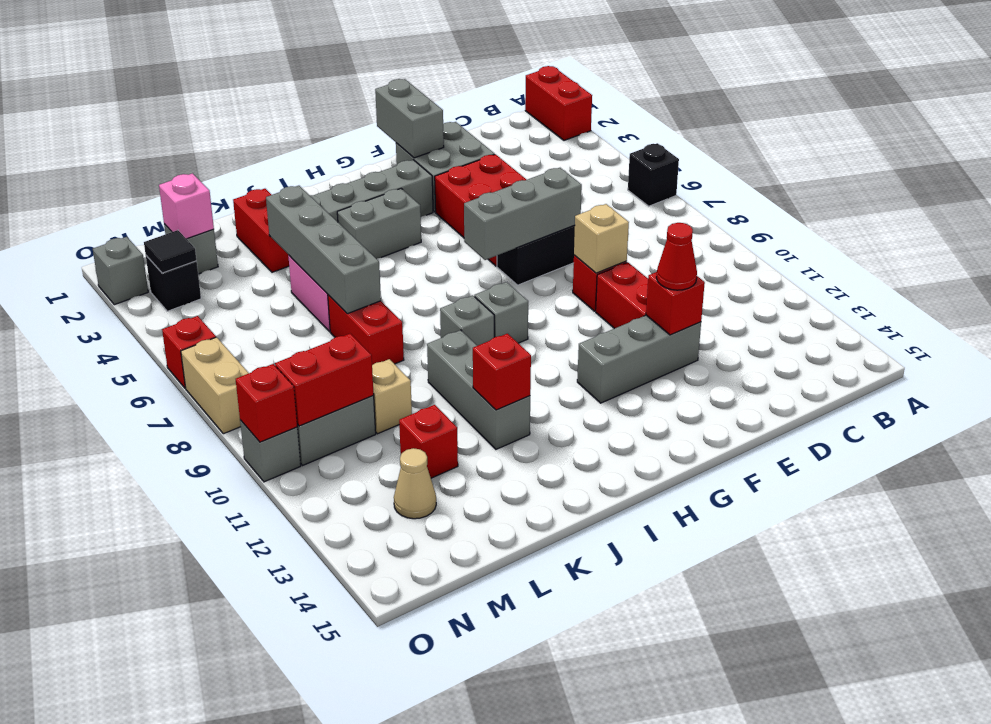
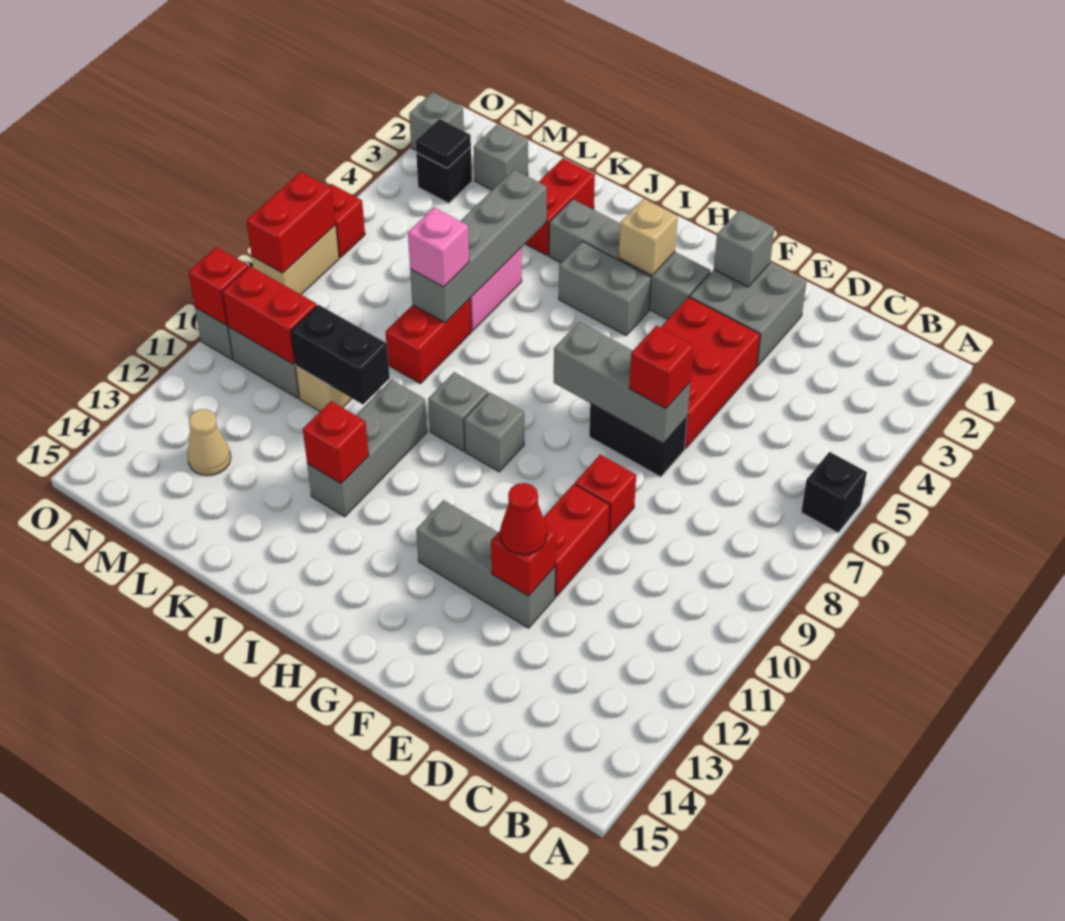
red brick A1:A2 level 1 -> red brick O7:O8 level 2
tan brick E9 level 2 -> tan brick H3 level 2
grey brick F1:F2 level 2 -> grey brick F2 level 2
none -> black brick K10:L10 level 2
red brick L12 level 1 -> red brick E7 level 3
pink brick M2 level 2 -> pink brick K7 level 3

